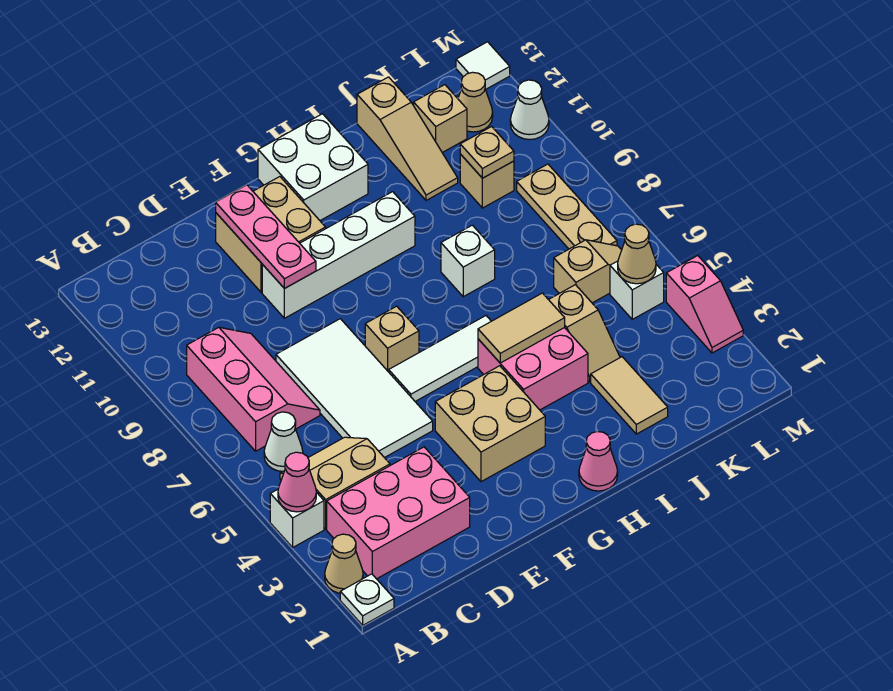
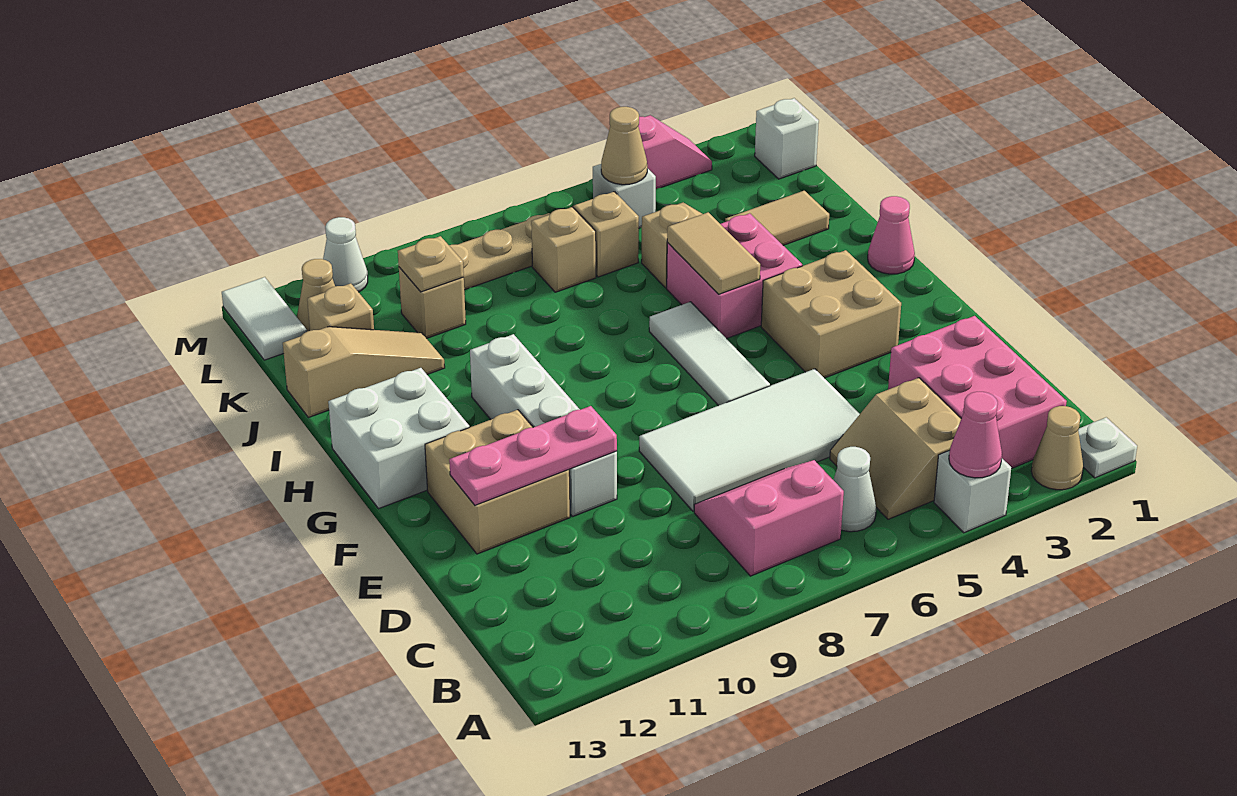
pink slope B7:C9 level 1 top B -> pink slope B7:C8 level 1 top B
tan brick F7 level 1 -> tan brick K7 level 1
white brick I8 level 1 -> white brick L1 level 1
white tile M13 level 1 -> white tile L13:M13 level 1

